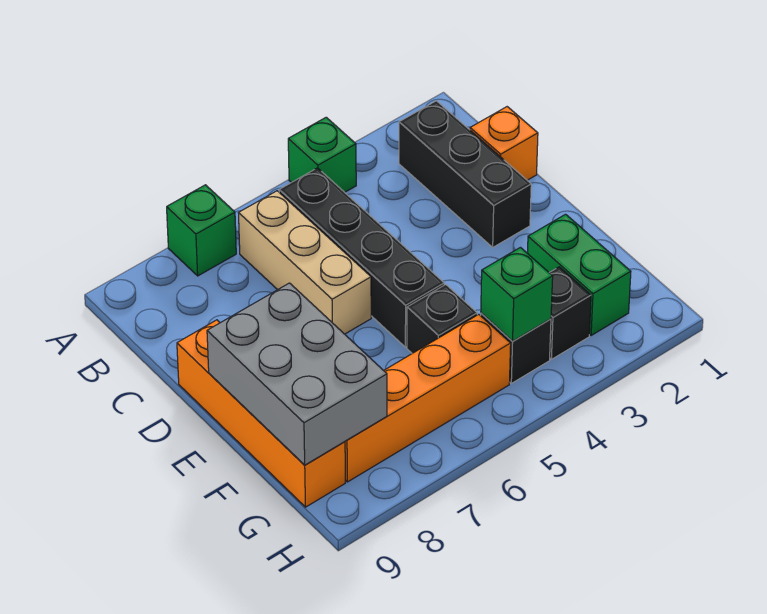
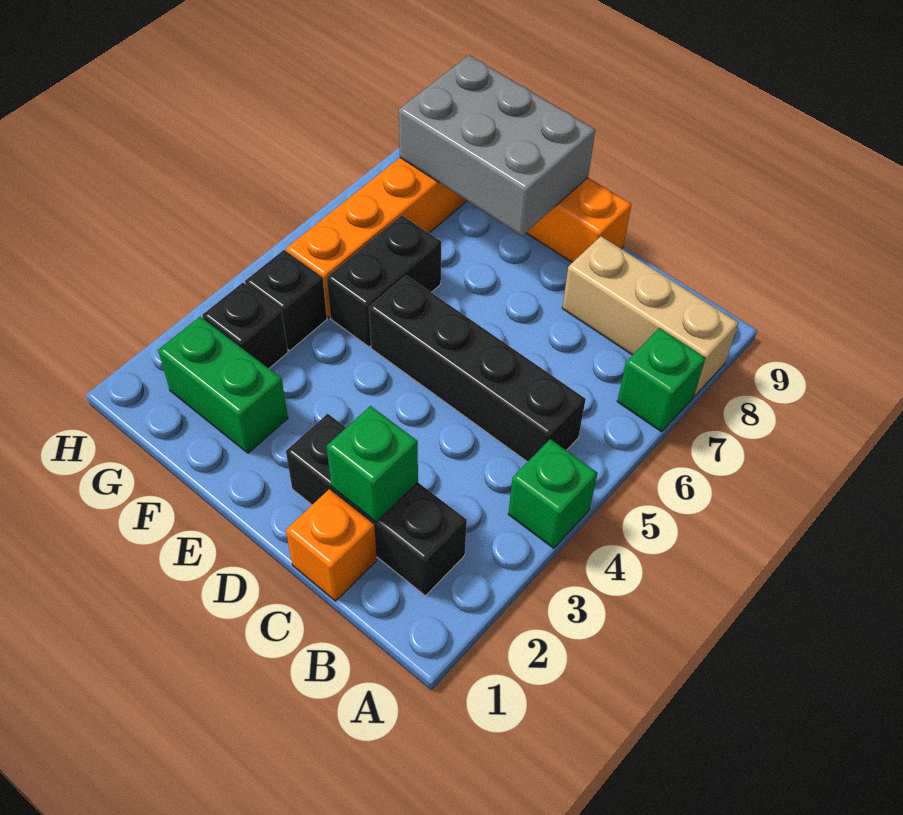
tan brick B6:D6 level 1 -> tan brick A8:C8 level 1
black brick F5 level 1 -> black brick F5:F6 level 1
green brick G4 level 2 -> green brick C2 level 2

